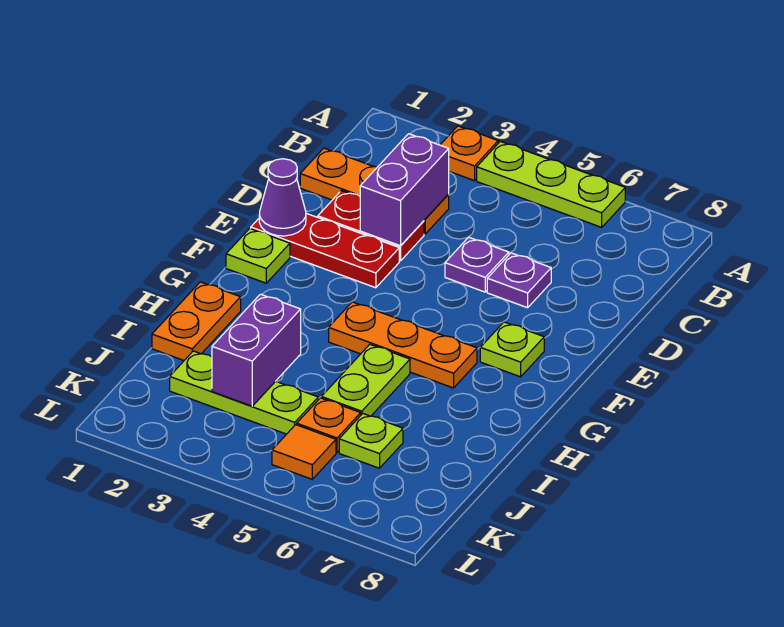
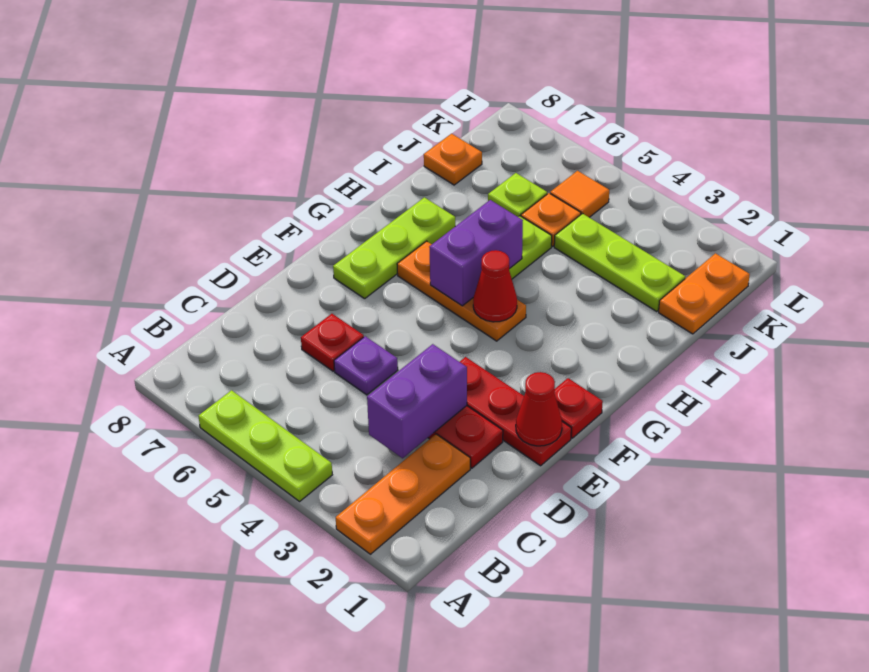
orange plate A3 level 1 -> orange plate J8 level 1
orange plate C1:C3 level 1 -> orange plate A2:C2 level 1
purple plate D6 level 1 -> red plate D6 level 1
purple cone E1 level 2 -> red cone E1 level 2
lime plate F1 level 1 -> red plate F1 level 1
lime plate F7 level 1 -> lime plate F7:H7 level 1
none -> red cone G4 level 2
orange plate H1:I1 level 1 -> orange plate J1:K1 level 1
purple brick I3:J3 level 2 -> purple brick G5:H5 level 2

